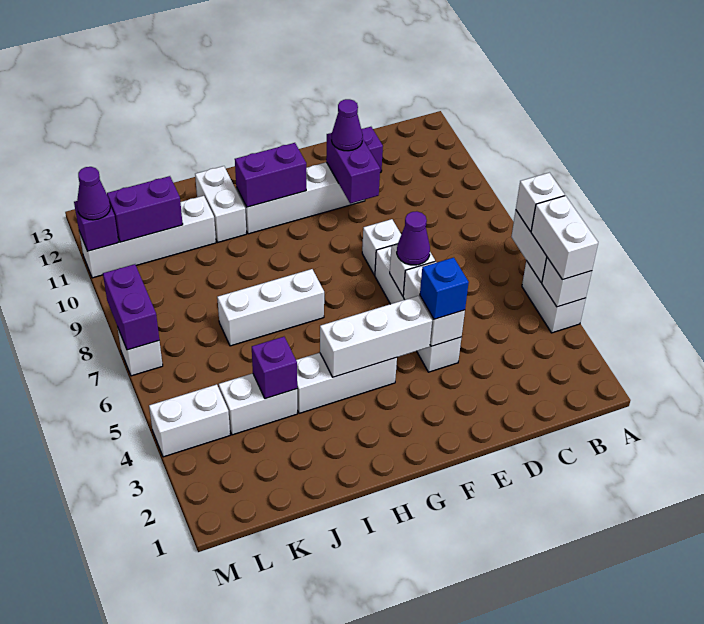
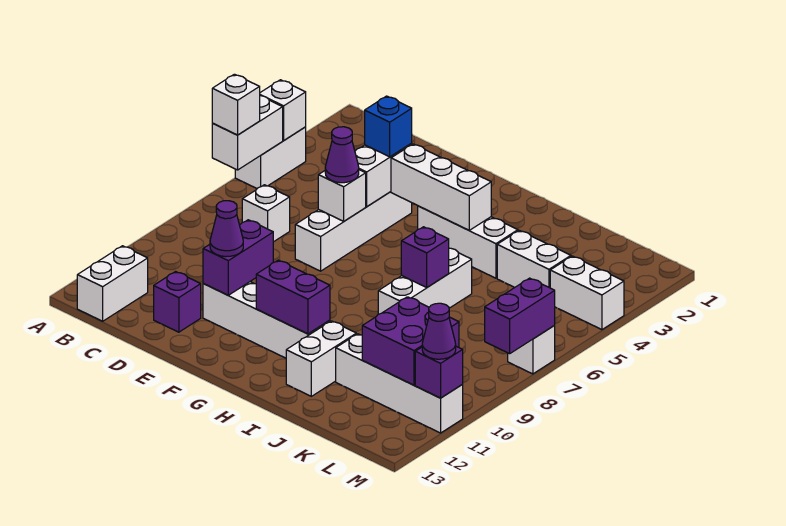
white brick A4:A5 level 3 -> white brick B12:B13 level 1
white brick E8 level 1 -> white brick C7 level 1
white brick H7:J7 level 1 -> white brick I6:I8 level 1
purple brick J4 level 2 -> purple brick I7 level 2
purple brick K11:L11 level 2 -> purple brick K10:L11 level 2

